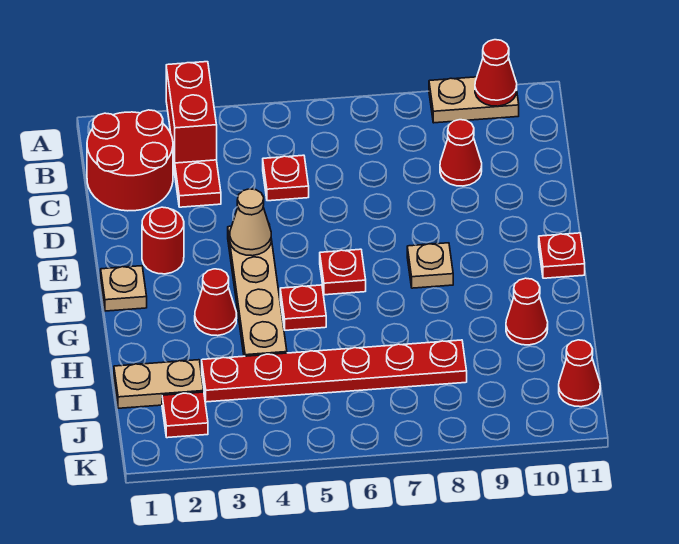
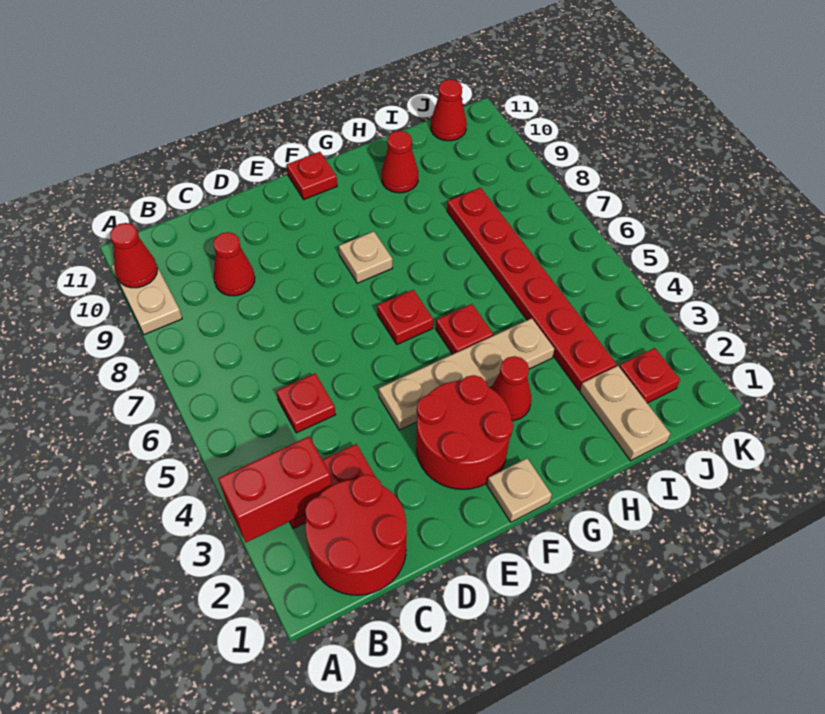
red round brick E2 level 1 -> red round brick E2:F3 level 1
tan cone E4 level 2 -> none

